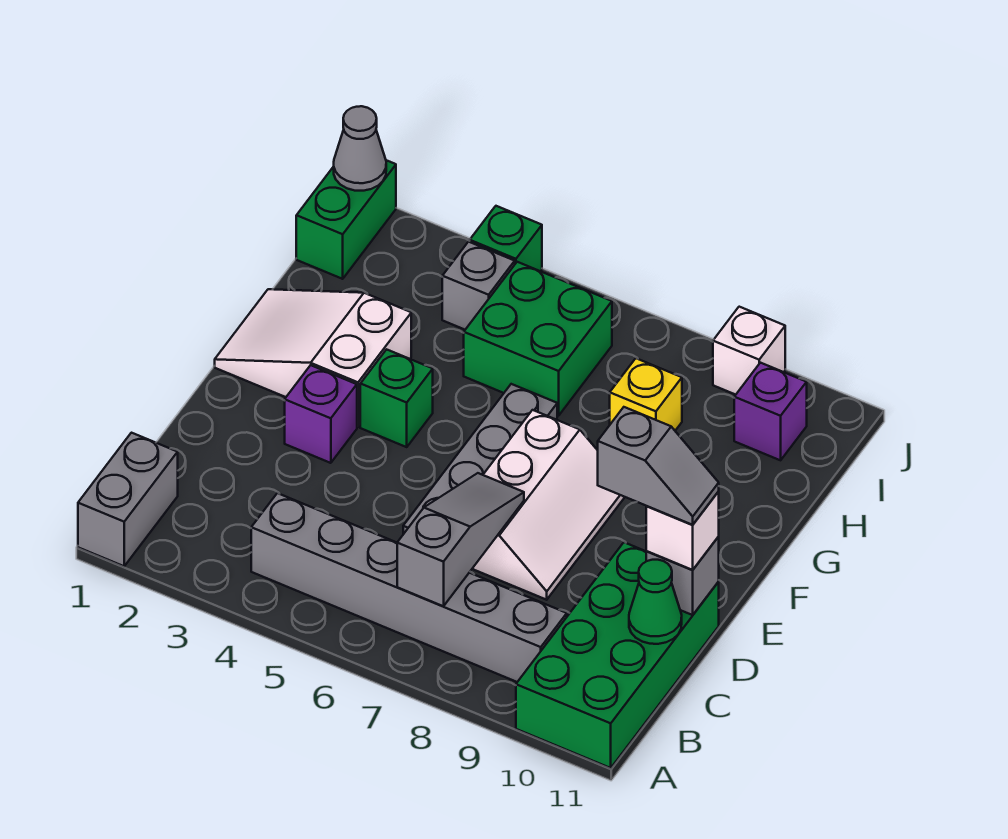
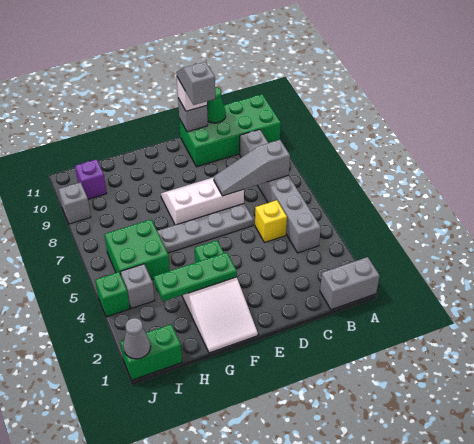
purple brick E3 level 1 -> none
none -> green plate F3:H3 level 2
yellow brick H8 level 1 -> yellow brick C5 level 1
white brick J9 level 1 -> grey brick J9 level 1

